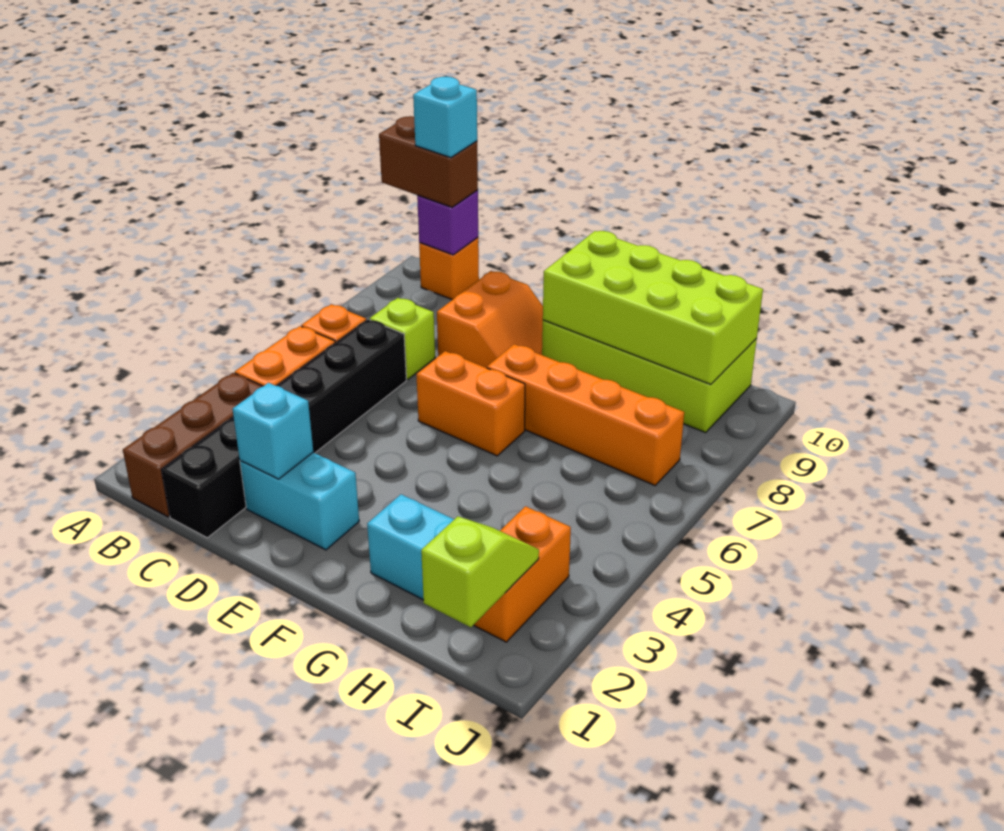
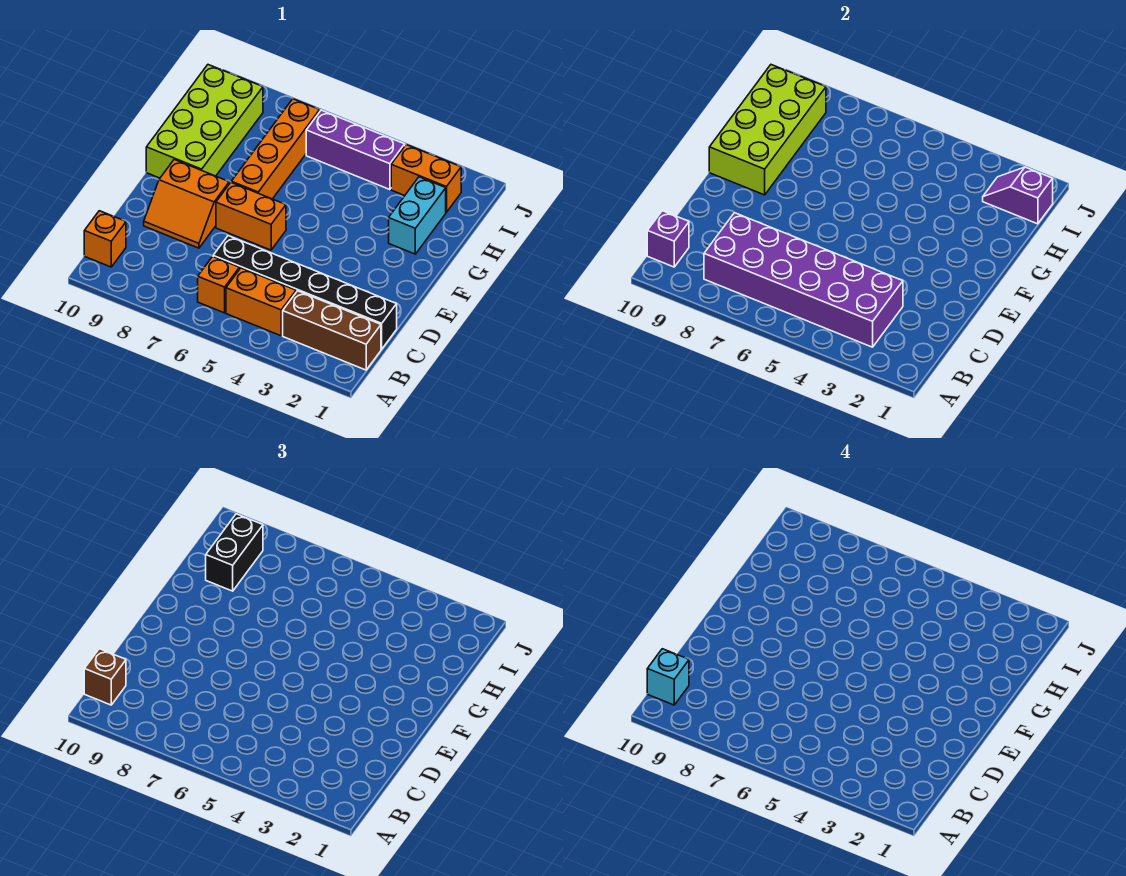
brown brick A10:B10 level 3 -> brown brick B10 level 3
none -> purple brick B3:C8 level 2
lime brick C7 level 1 -> none
cyan brick D2:E2 level 1 -> none
cyan brick D2 level 2 -> none
orange slope D8:E9 level 1 top D -> orange slope D8:E9 level 1 top E
orange brick E6:F6 level 1 -> orange brick E6:E7 level 1
none -> black brick H9:I9 level 3
lime slope I1:I2 level 2 top 1 -> purple slope I1:I2 level 2 top 1
none -> purple brick I4:I6 level 1

